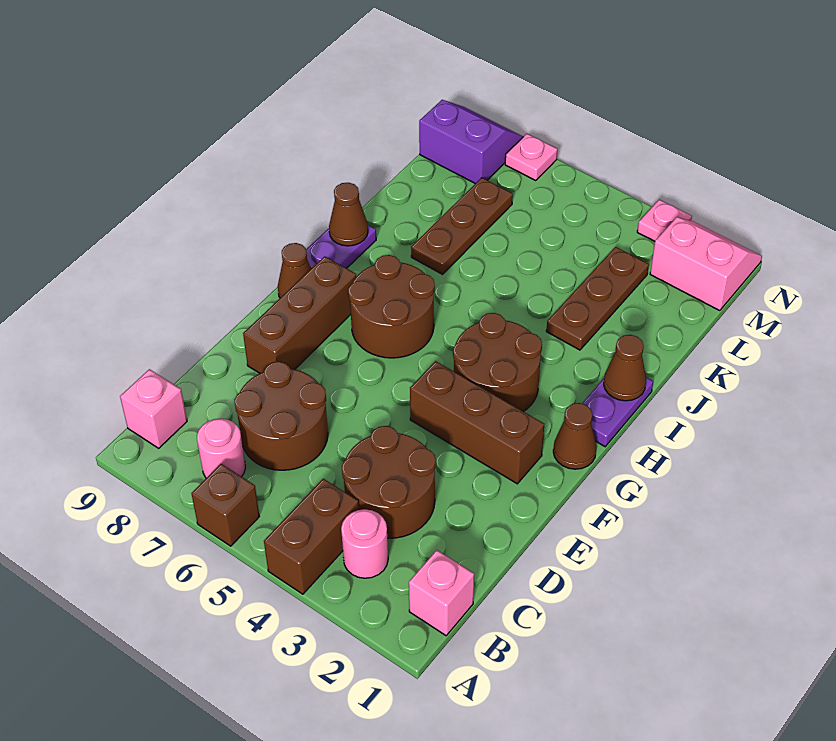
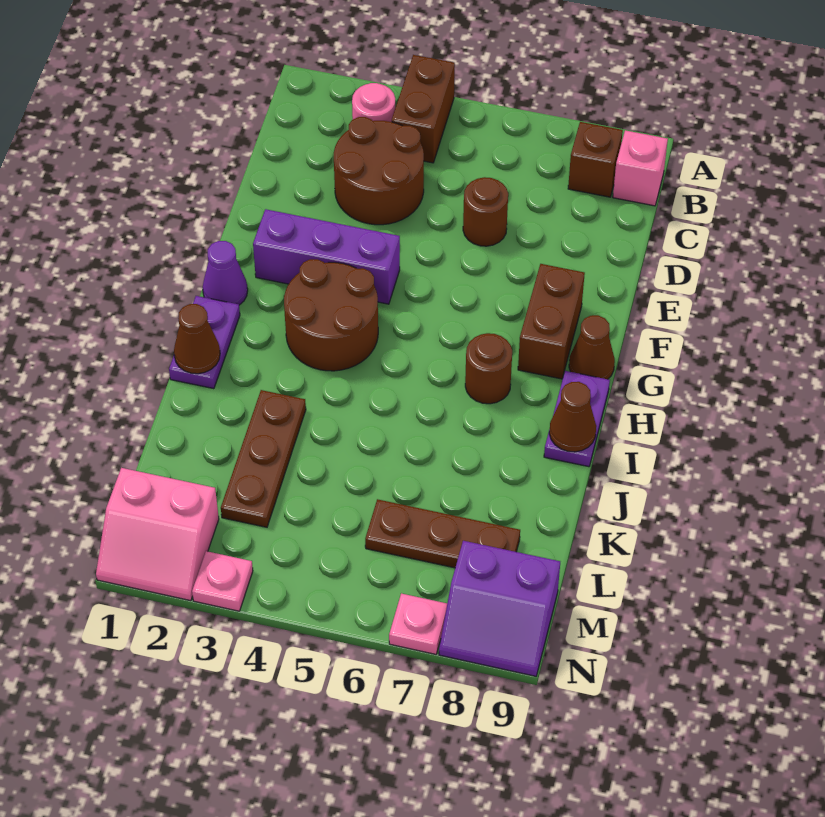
brown brick A6 level 1 -> brown brick B8 level 1
pink brick B1 level 1 -> none
pink round brick B7 level 1 -> none
brown round brick C6:D7 level 1 -> brown round brick D6 level 1
brown brick E8:G8 level 1 -> brown brick F8:G8 level 1
brown brick F2:F4 level 1 -> purple brick F2:F4 level 1
brown cone G1 level 1 -> purple cone G1 level 1
brown round brick G6:H7 level 1 -> brown round brick H7 level 1
brown plate J7:L7 level 1 -> brown plate L6:L8 level 1

